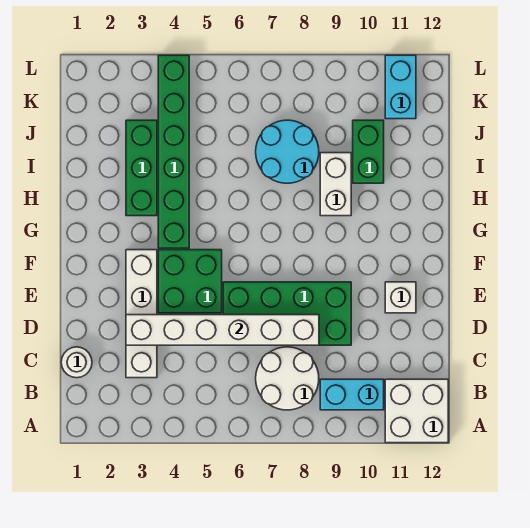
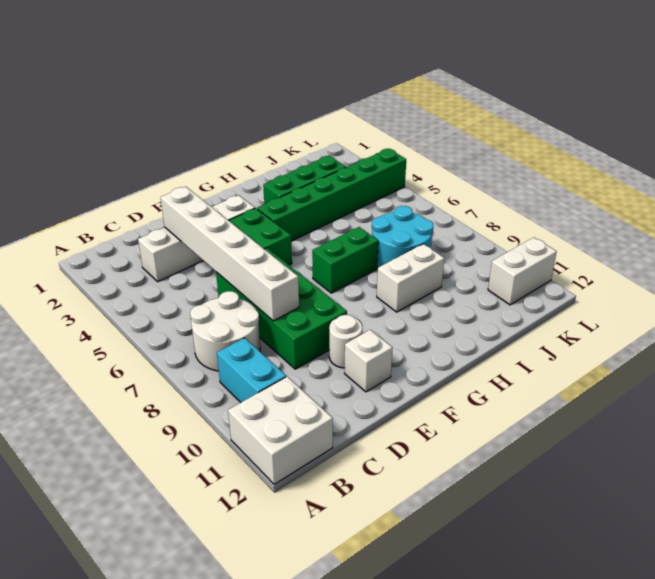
white round brick C1 level 1 -> white round brick E10 level 1
green brick I10:J10 level 1 -> green brick G7:H7 level 1
cyan brick K11:L11 level 1 -> white brick K11:L11 level 1

